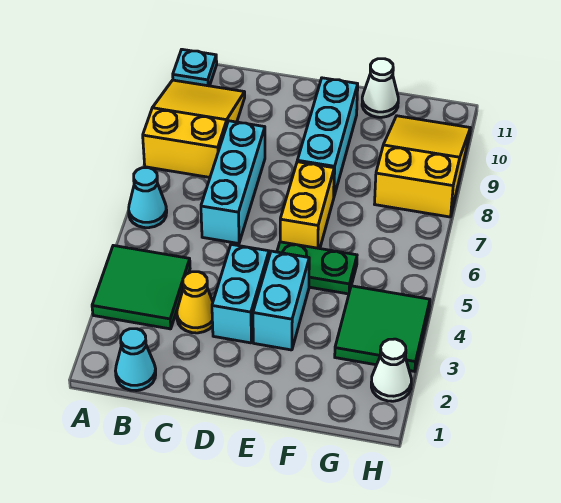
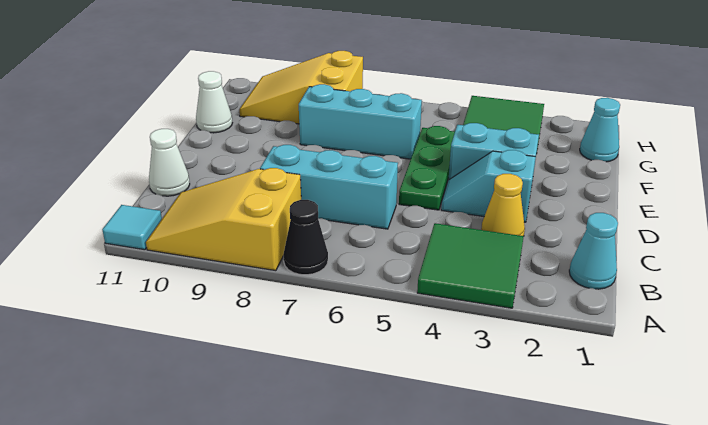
cyan cone A6 level 1 -> cyan cone G1 level 1
none -> black cone A7 level 1
cyan plate A11 level 1 -> cyan tile A11 level 1
cyan brick D3:D4 level 1 -> cyan slope D3:D4 level 1 top 3
green plate E5:F5 level 1 -> green plate D5:F5 level 1
yellow brick E6:E7 level 1 -> none
cyan brick E8:E10 level 1 -> cyan brick F6:F8 level 1
white cone H2 level 1 -> white cone C11 level 1

